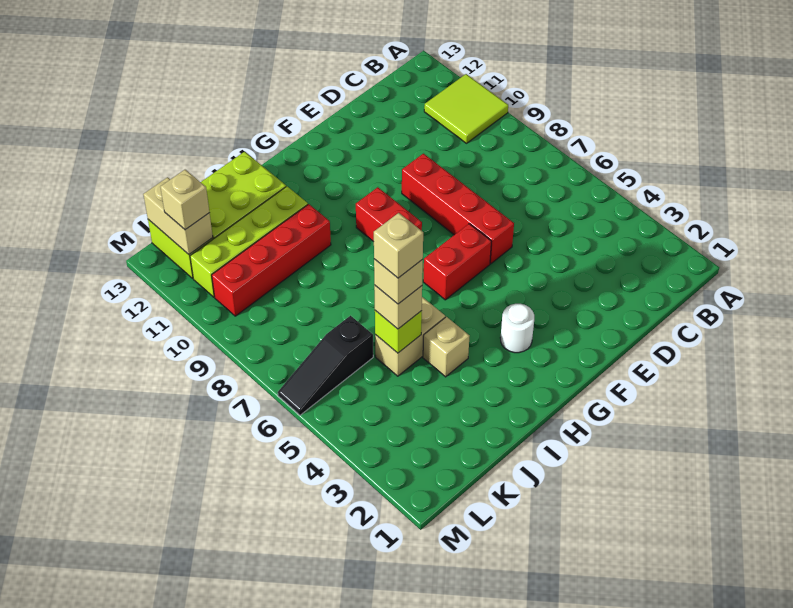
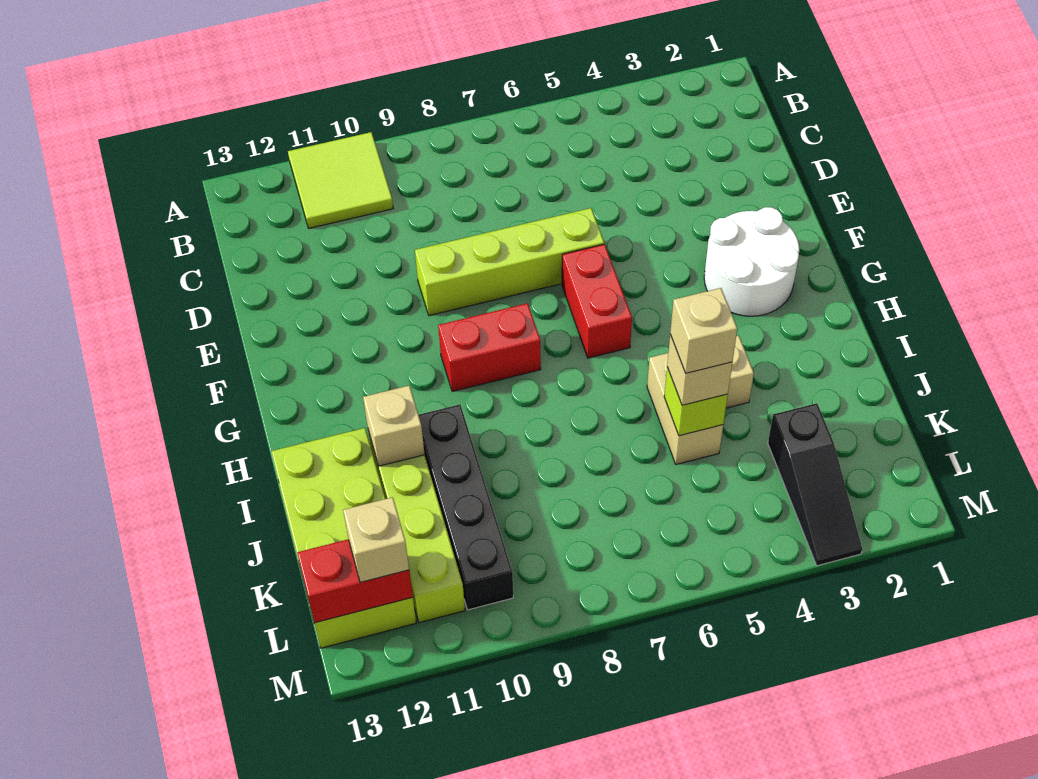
red brick E6:E9 level 1 -> lime brick E6:E9 level 1
white round brick G3 level 1 -> white round brick F2:G3 level 1
red brick I10:L10 level 1 -> black brick I10:L10 level 1
tan brick J5 level 5 -> tan brick I11 level 2
black slope K6:M6 level 1 top K -> black slope K3:M3 level 1 top K
tan brick L12:L13 level 2 -> red brick L12:L13 level 2

